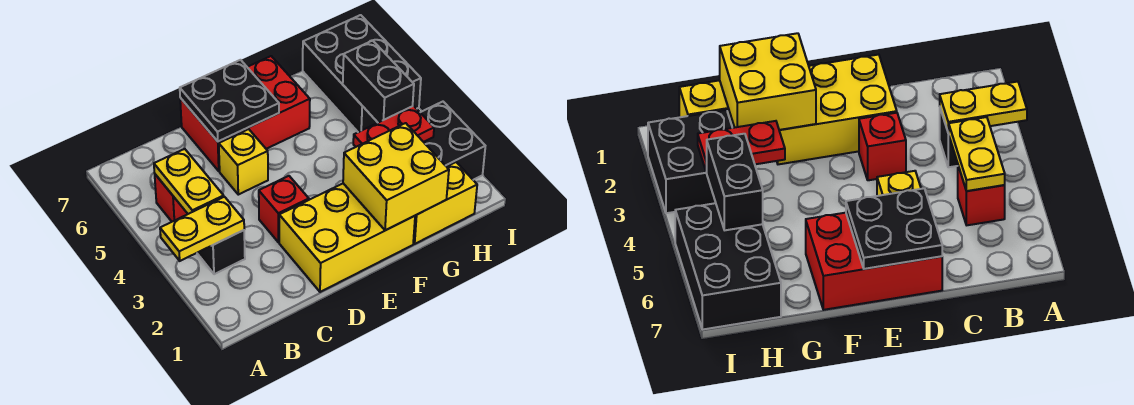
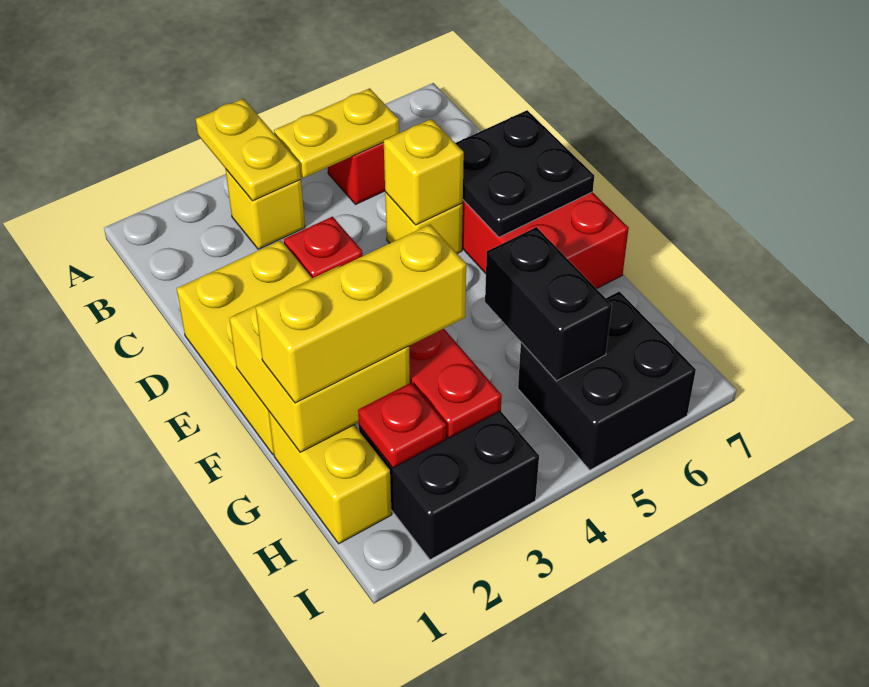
black brick B3 level 1 -> yellow brick B3 level 1
none -> yellow brick D5 level 2
none -> yellow brick G1:G3 level 3
none -> red plate H2 level 2
black brick H4:H5 level 2 -> black brick G5:H5 level 2
black brick H5:I7 level 1 -> black brick H5:I6 level 1

